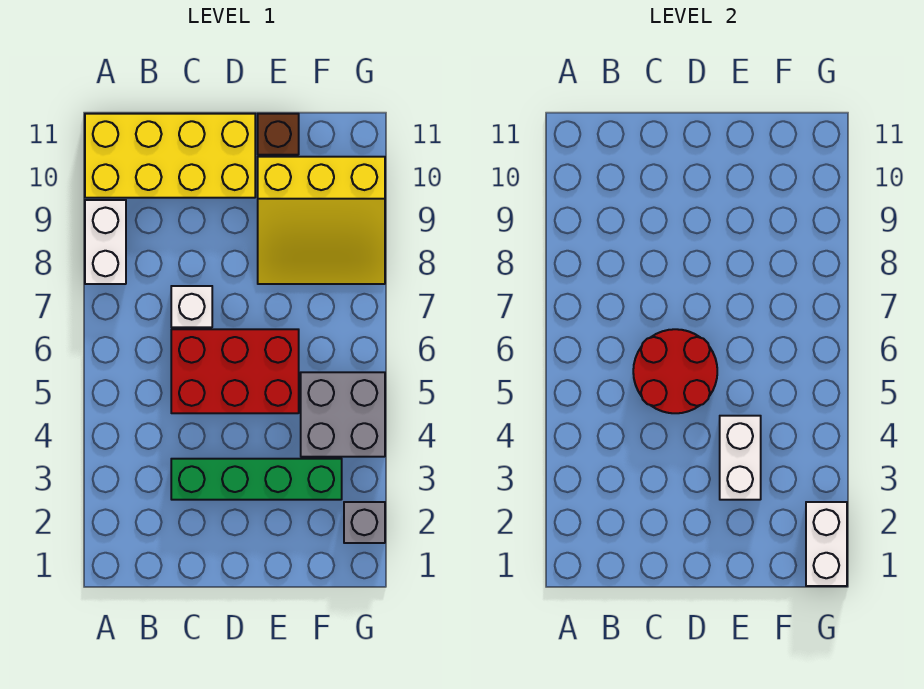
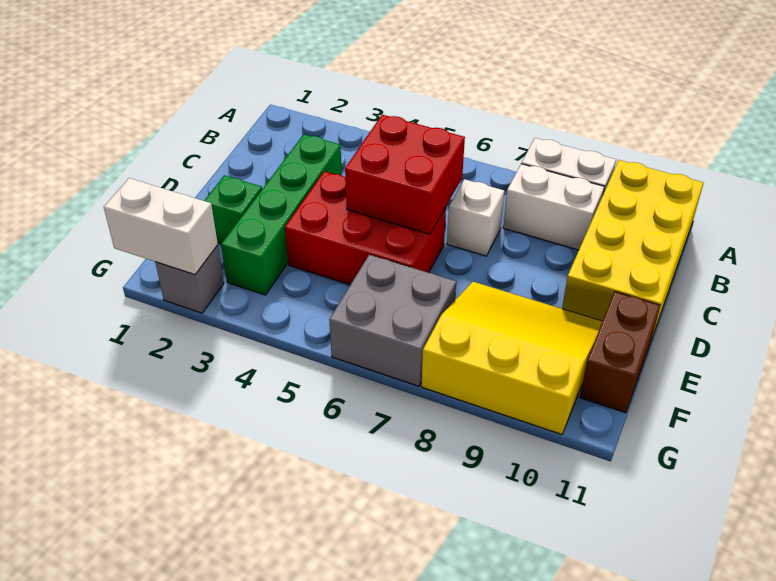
red brick C5:E6 level 1 -> red brick D4:E6 level 1
red round brick C5:D6 level 2 -> red brick C5:D6 level 2
none -> green brick E2 level 1
white brick E3:E4 level 2 -> white brick B8:B9 level 1
yellow slope E8:G10 level 1 top 10 -> yellow slope E8:G10 level 1 top G
brown brick E11 level 1 -> brown brick E11:F11 level 1
grey brick F4:G5 level 1 -> grey brick F6:G7 level 1

